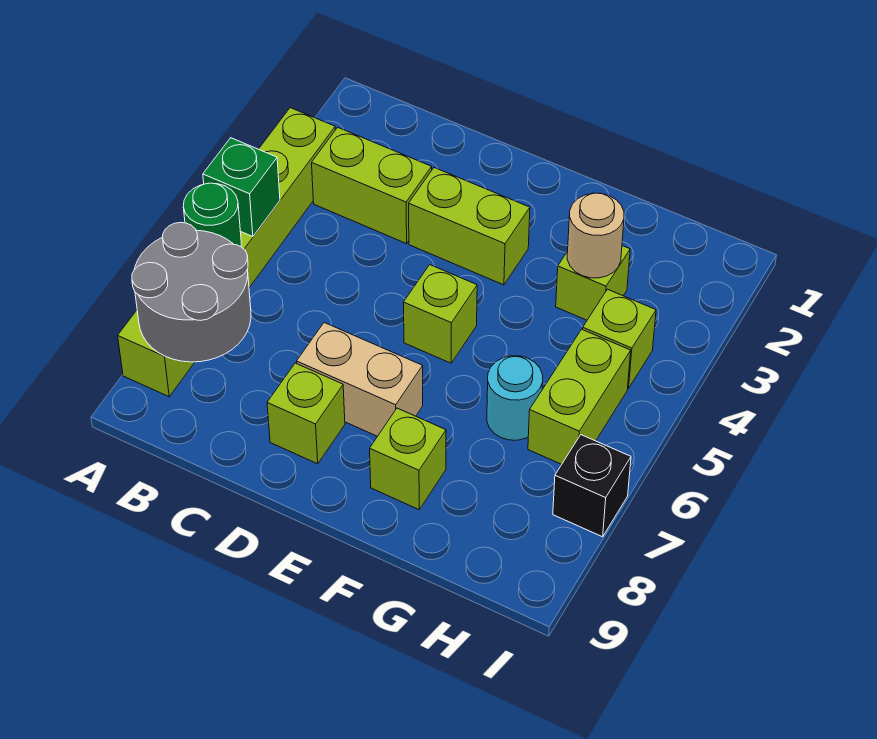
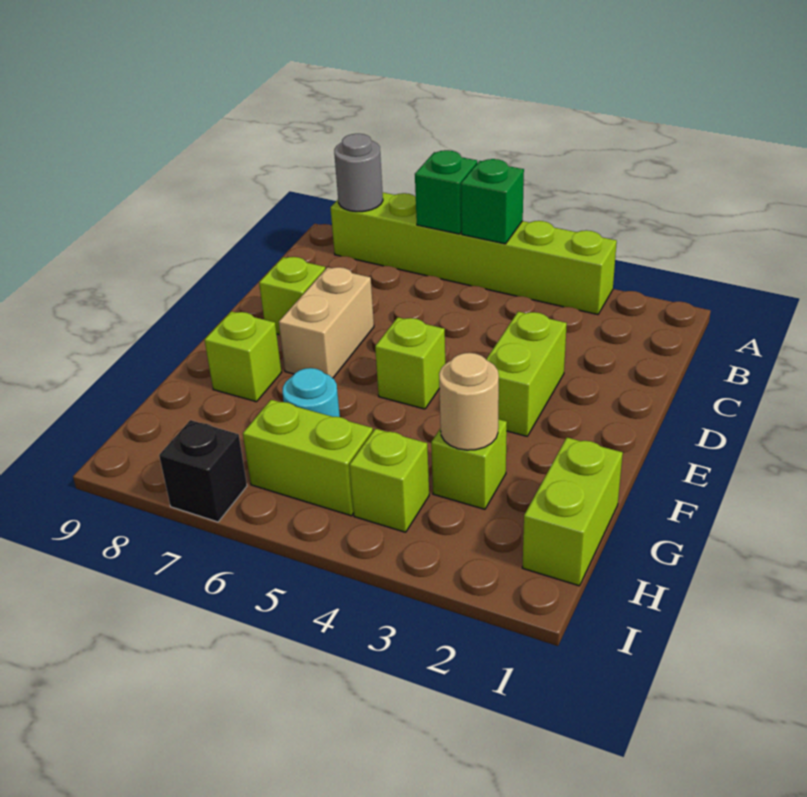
green round brick A6 level 2 -> green brick A6 level 2
grey round brick A7:B8 level 2 -> grey round brick A8 level 2
lime brick B3:C3 level 1 -> lime brick G1:H1 level 1

